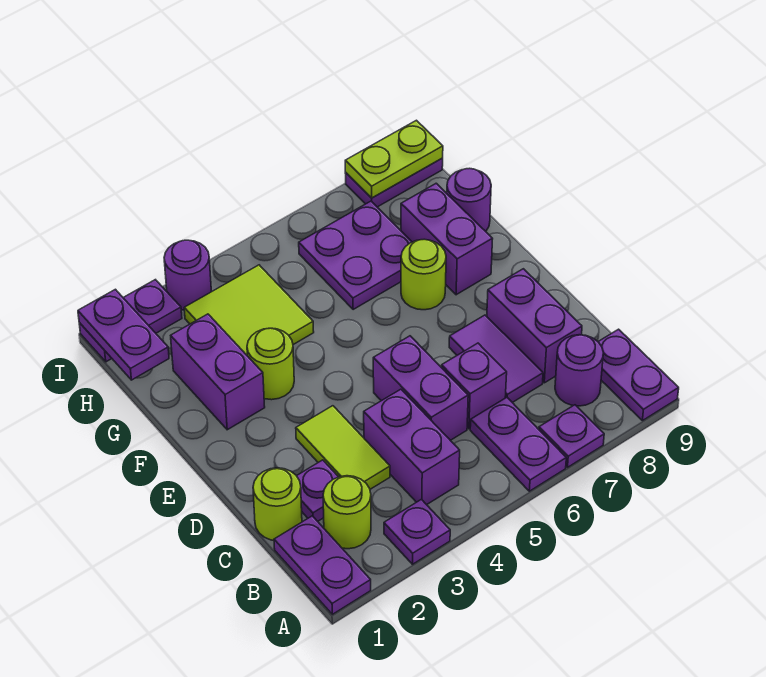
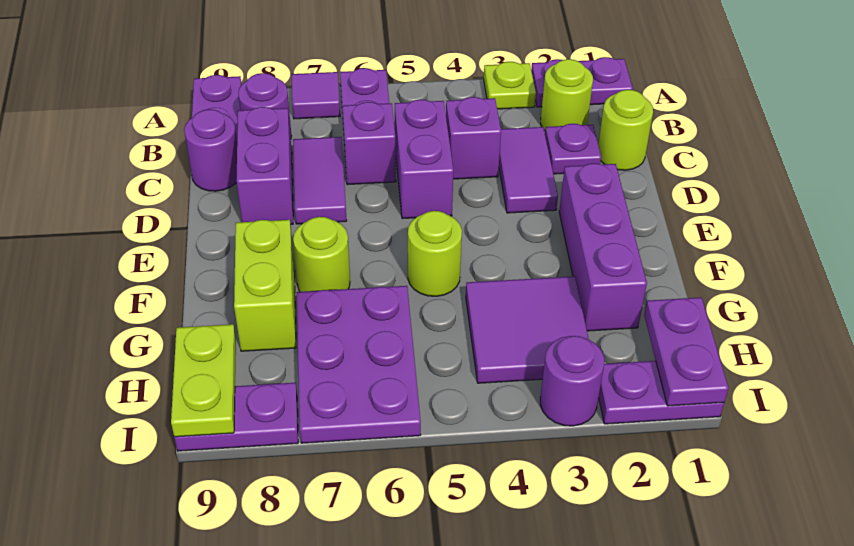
purple plate A1:B1 level 1 -> purple plate A1:A2 level 1
purple plate A3 level 1 -> lime plate A3 level 1
purple plate A7 level 1 -> purple tile A7 level 1
purple brick B4:C4 level 1 -> purple brick C4 level 1
lime tile C3:D3 level 1 -> purple tile C3:D3 level 1
purple brick F2:G2 level 1 -> purple brick E2:G2 level 1
lime round brick F3 level 1 -> lime round brick F5 level 1
purple brick F8:G8 level 1 -> lime brick F8:G8 level 1
lime tile G3:H4 level 1 -> purple tile G3:H4 level 1
purple plate G6:H7 level 1 -> purple plate G6:I7 level 1
purple round brick G9 level 1 -> purple round brick C9 level 1
lime plate I8:I9 level 2 -> lime plate H9:I9 level 2

